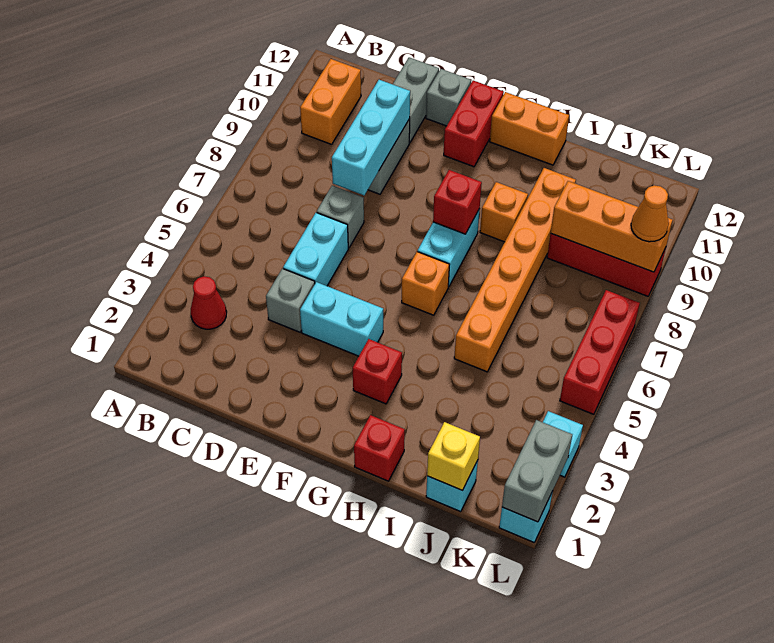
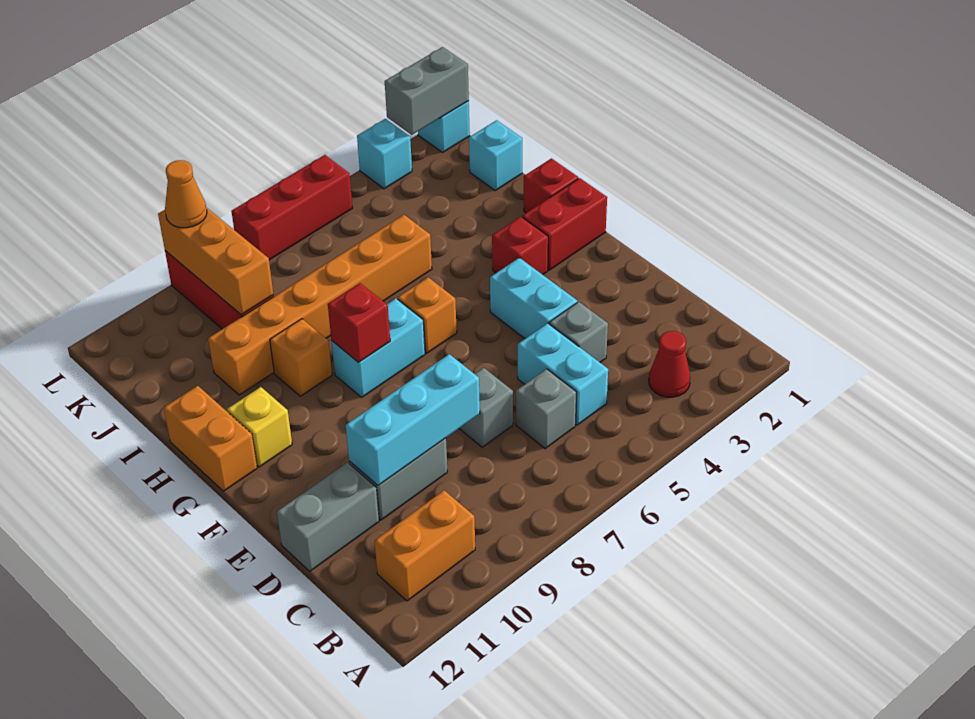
cyan brick D5:D6 level 1 -> cyan brick C5:D5 level 1
grey brick E12 level 1 -> grey brick C6 level 1
red brick F11:F12 level 1 -> red brick G1:G2 level 1
yellow brick J1 level 2 -> yellow brick G11 level 1

